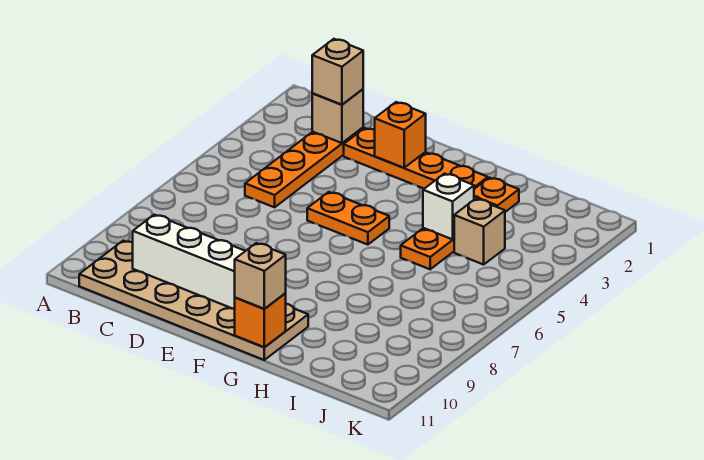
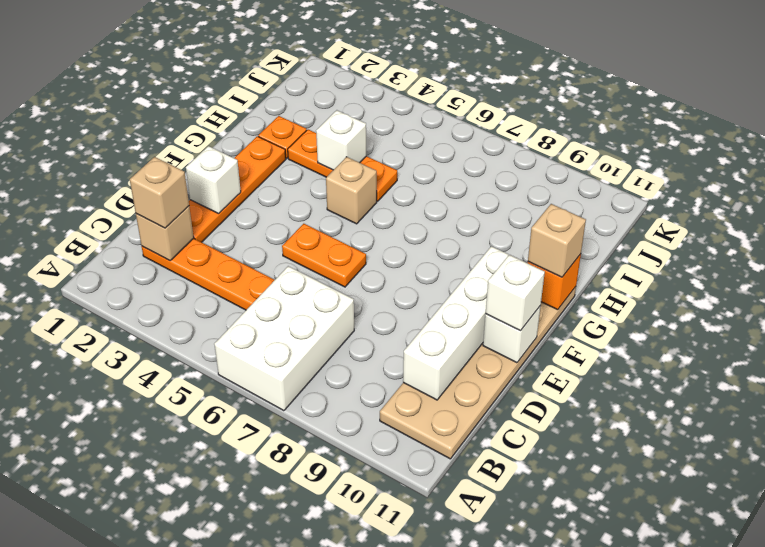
none -> white brick A6:C7 level 1
orange brick E2 level 2 -> white brick E2 level 2
orange plate E5:F5 level 1 -> orange plate E5:E6 level 1
none -> white brick E11 level 2
none -> white brick E11 level 3
tan brick I4 level 1 -> tan brick G5 level 1

